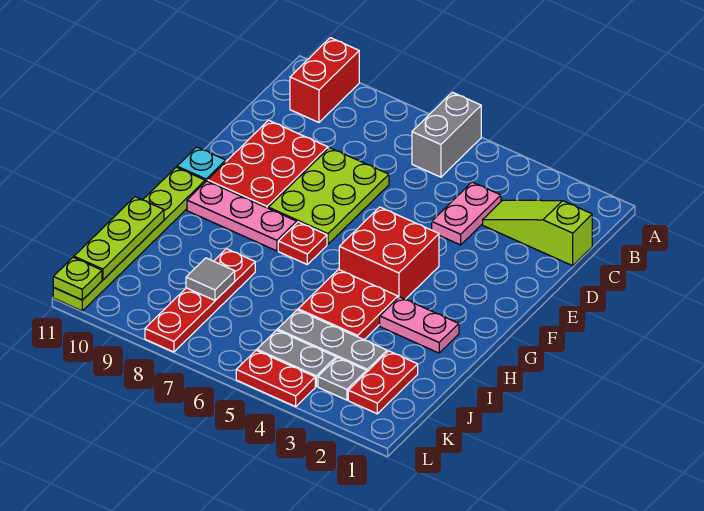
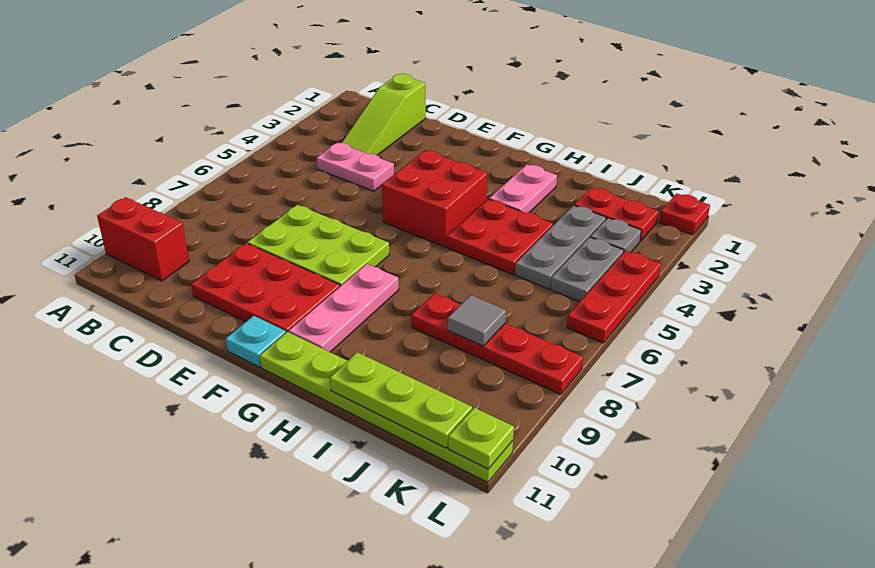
grey brick A6:B6 level 1 -> none
red plate G7 level 1 -> red plate L1 level 1
red plate L4:L5 level 1 -> red plate L4:L6 level 1

